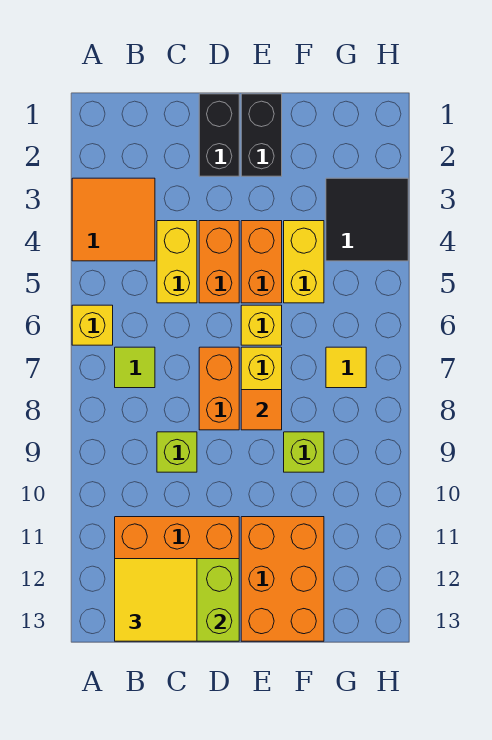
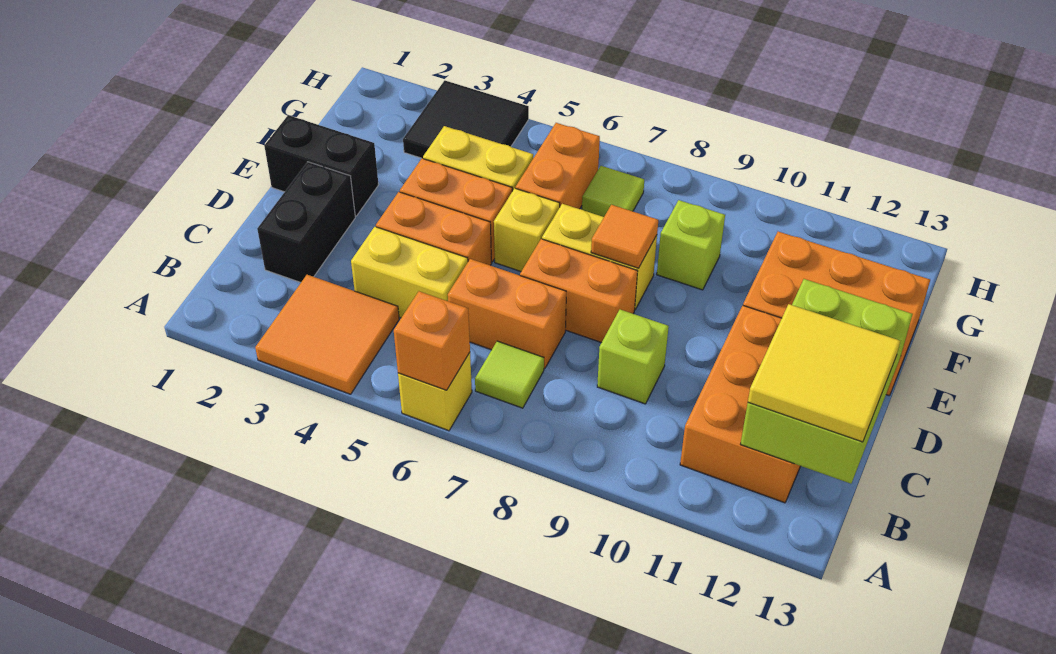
none -> orange brick A6 level 2
none -> orange brick C6:C7 level 1
black brick D1:D2 level 1 -> black brick C2:D2 level 1
none -> orange brick F6:G6 level 1
yellow tile G7 level 1 -> lime tile G7 level 1

